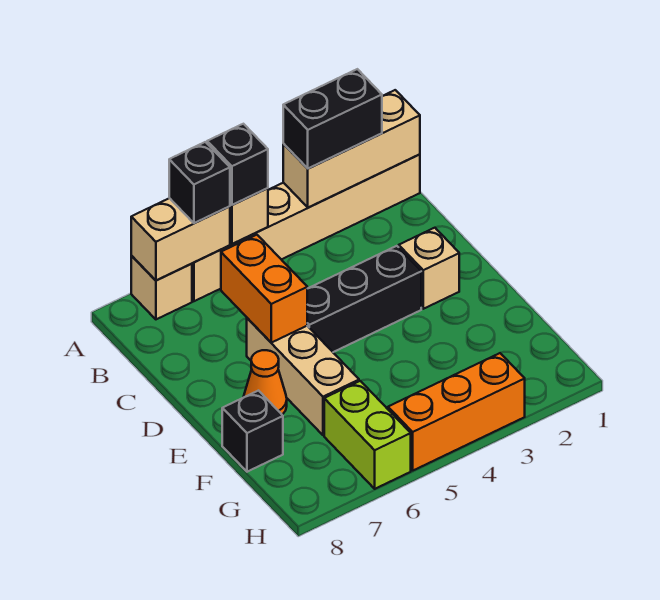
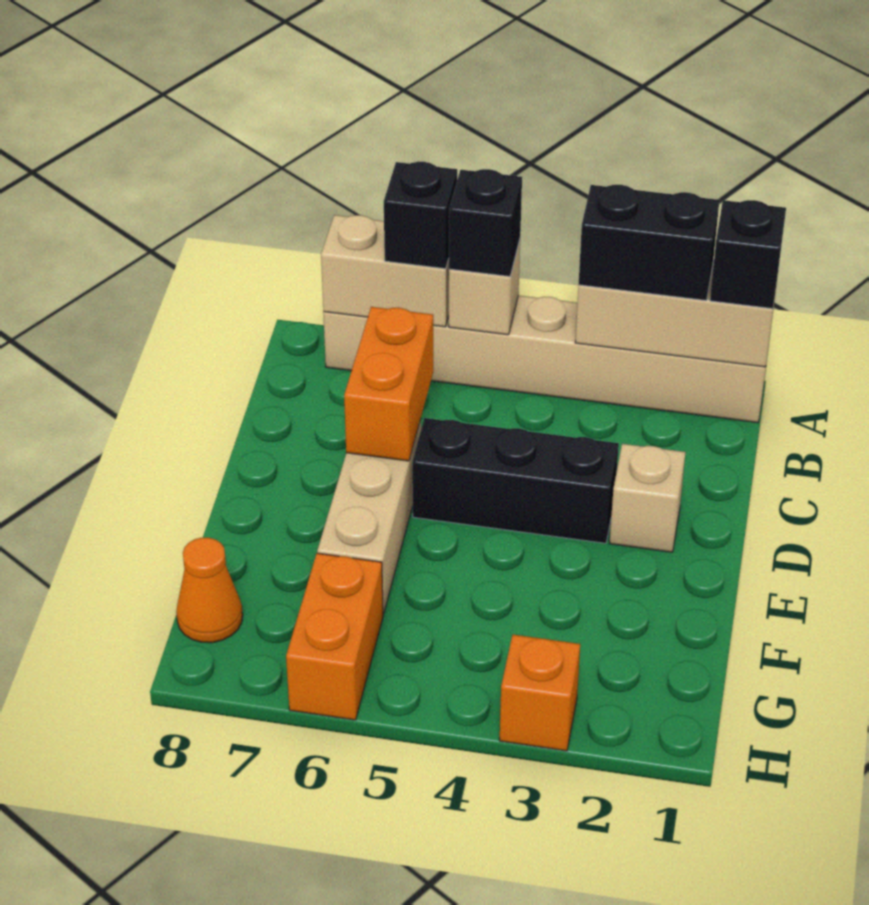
orange cone E7 level 1 -> orange cone G8 level 1
black brick F8 level 1 -> black brick A1 level 3
lime brick G6:H6 level 1 -> orange brick G6:H6 level 1
orange brick H3:H5 level 1 -> orange brick H3 level 1

